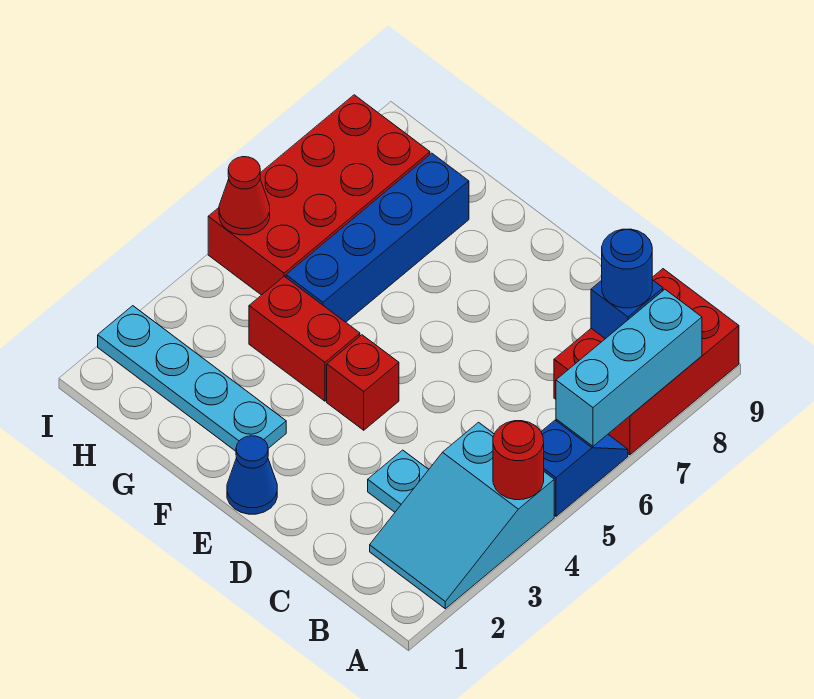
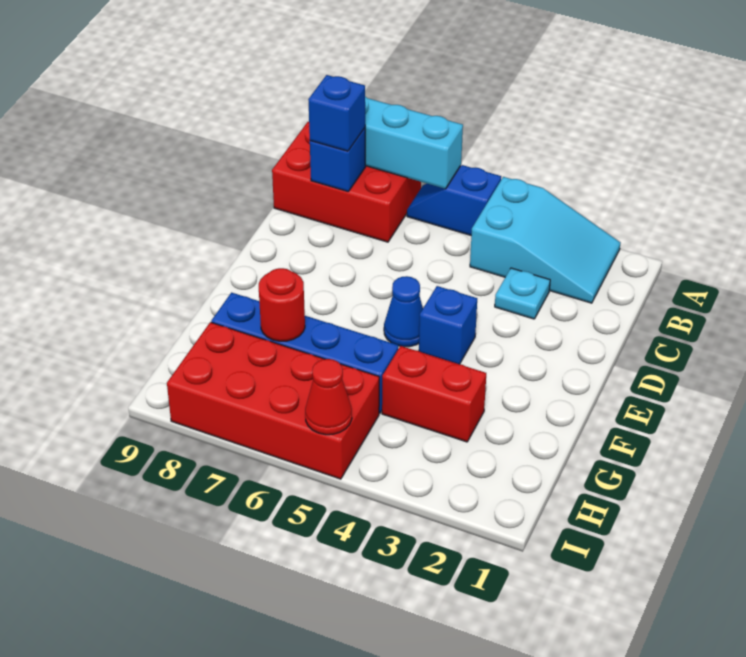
red round brick A4 level 2 -> red round brick G7 level 2
blue round brick B8 level 3 -> blue brick B8 level 3
blue cone E1 level 1 -> blue cone E5 level 1
red brick E4 level 1 -> blue brick E4 level 1
cyan plate F2:I2 level 1 -> none
red brick F4:G4 level 1 -> red brick G3:G4 level 1

